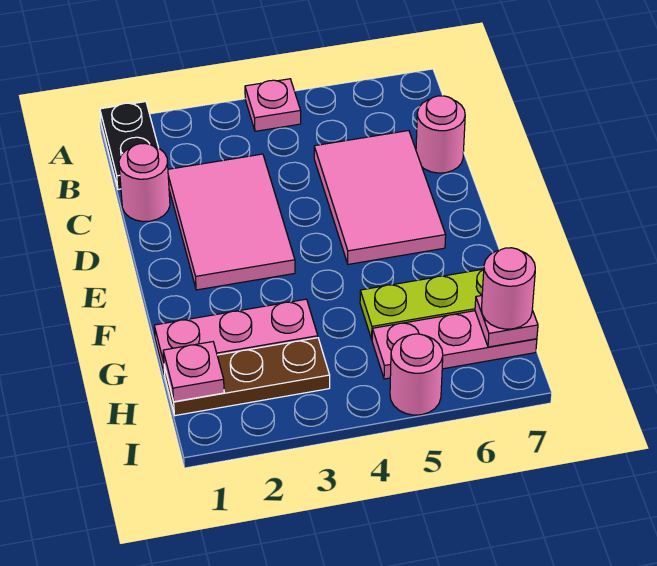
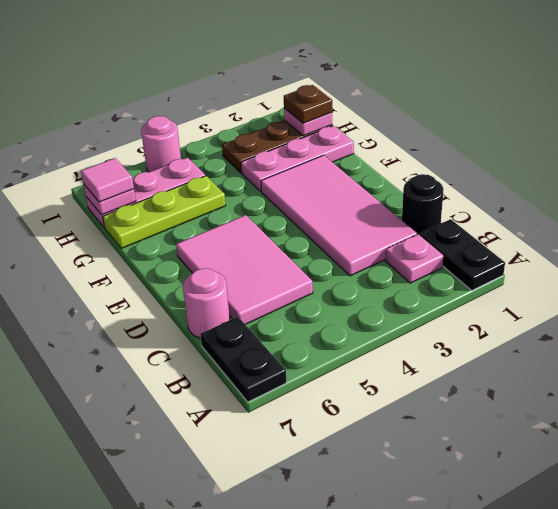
pink plate A4 level 1 -> pink plate B2 level 1
none -> black plate A7:B7 level 1
pink round brick C1 level 1 -> black round brick C1 level 1
pink tile C2:E3 level 1 -> pink tile C2:F3 level 1
none -> brown plate H1 level 3
pink round brick H7 level 3 -> pink tile H7 level 3

